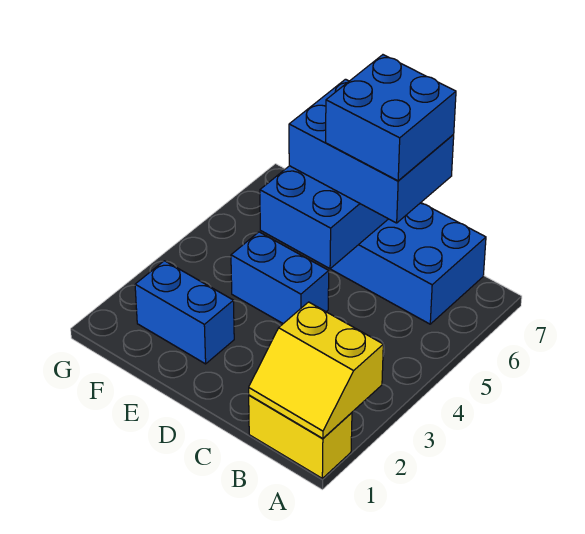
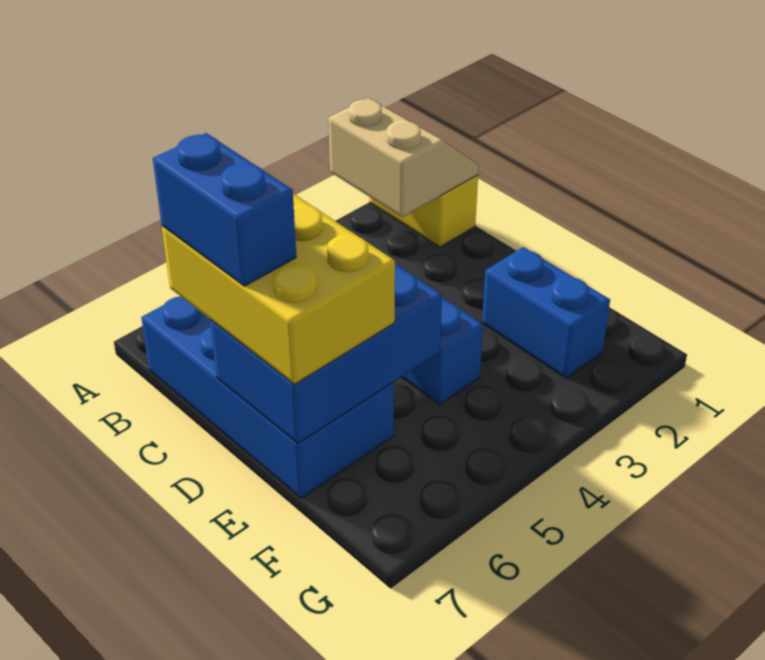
yellow slope A1:B2 level 2 top 2 -> tan slope A1:B2 level 2 top 2
blue brick C6:E7 level 3 -> yellow brick C6:E7 level 3
blue brick C6:D7 level 4 -> blue brick C7:D7 level 4

